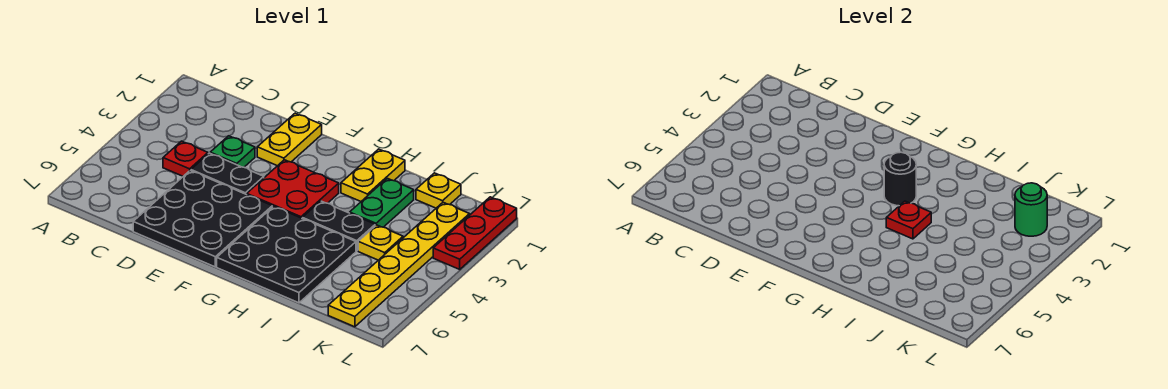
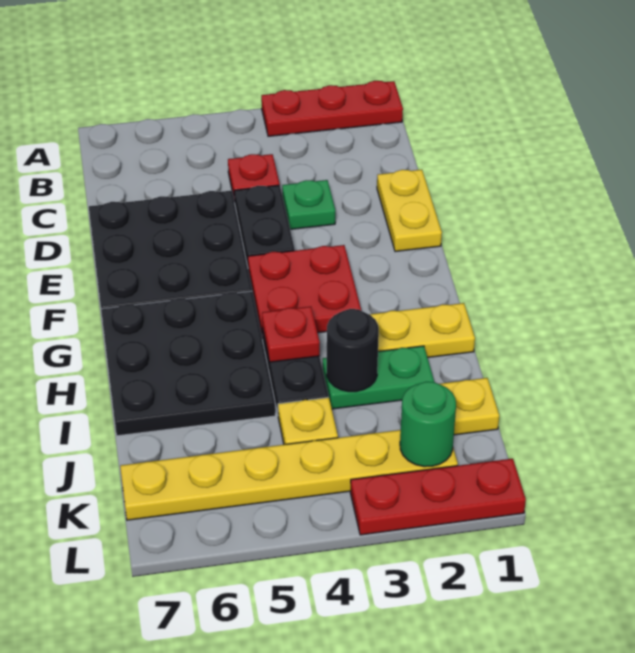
none -> red plate A1:A3 level 1
yellow plate E1:E2 level 1 -> yellow plate D1:E1 level 1
black round brick G3 level 2 -> black round brick I3 level 2

